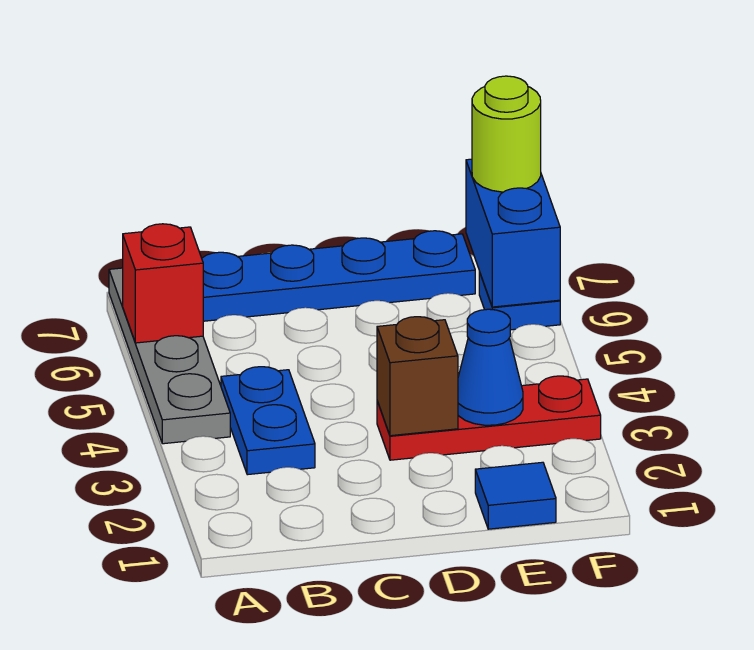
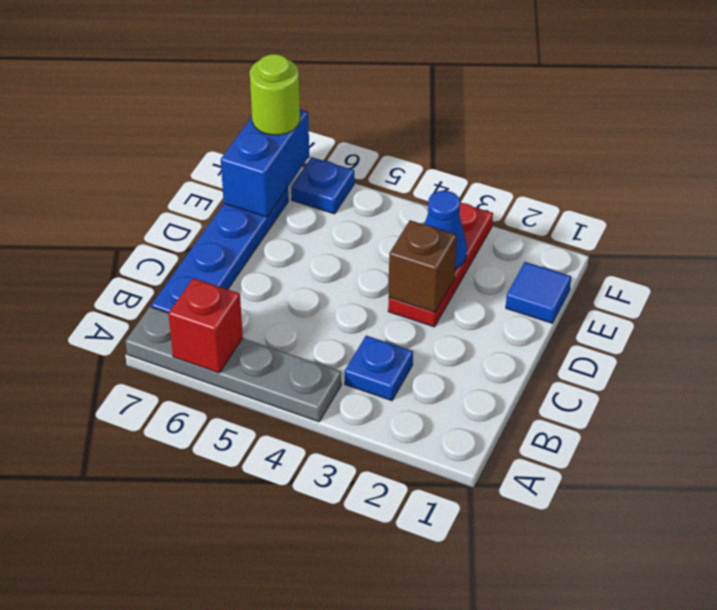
blue plate B3:B4 level 1 -> blue plate B3 level 1
blue brick F6:F7 level 2 -> blue brick E7:F7 level 2

